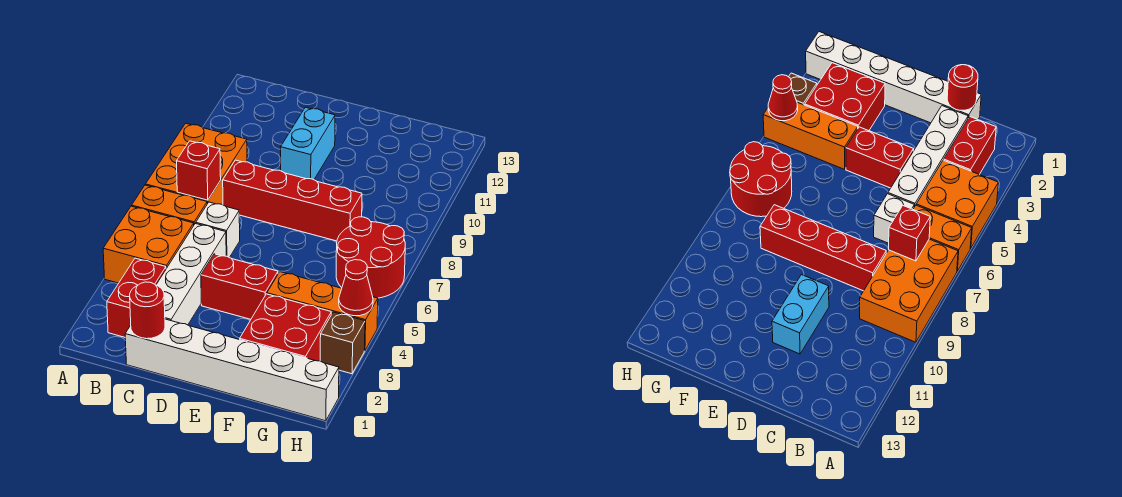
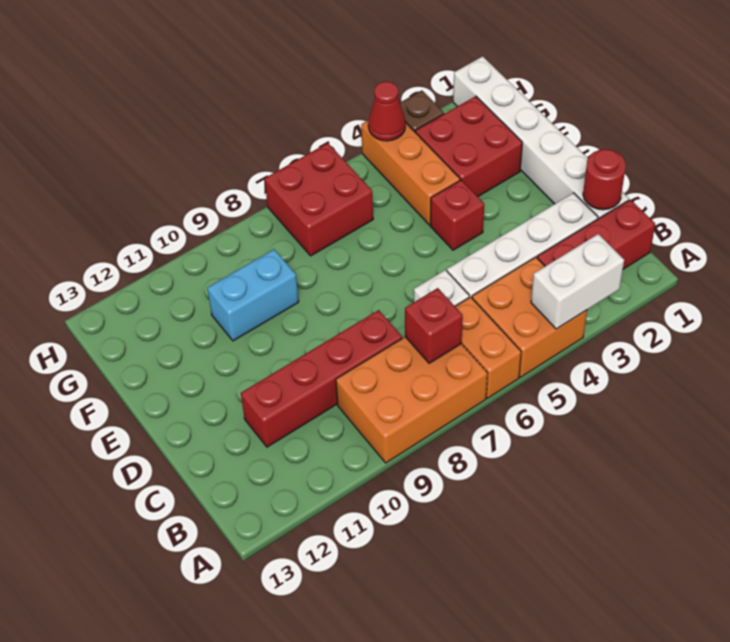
none -> white brick A3:A4 level 2
red brick B2:B3 level 1 -> red brick B1:B3 level 1
red brick C8:F8 level 1 -> red brick C8:C11 level 1
red brick D4:E4 level 1 -> red brick E4 level 1
cyan brick D10:D11 level 1 -> cyan brick F9:F10 level 1
red round brick G6:H7 level 1 -> red brick G6:H7 level 1

